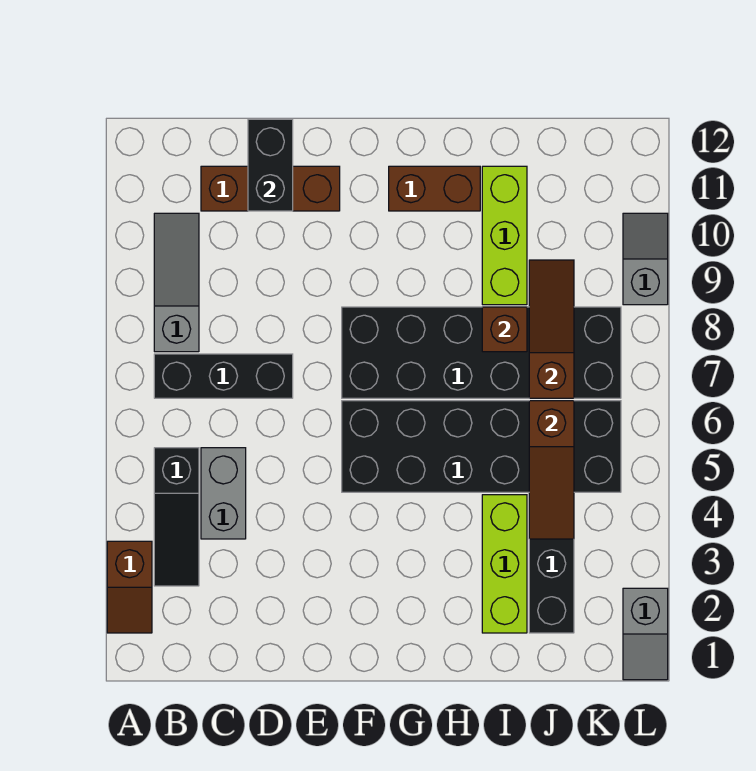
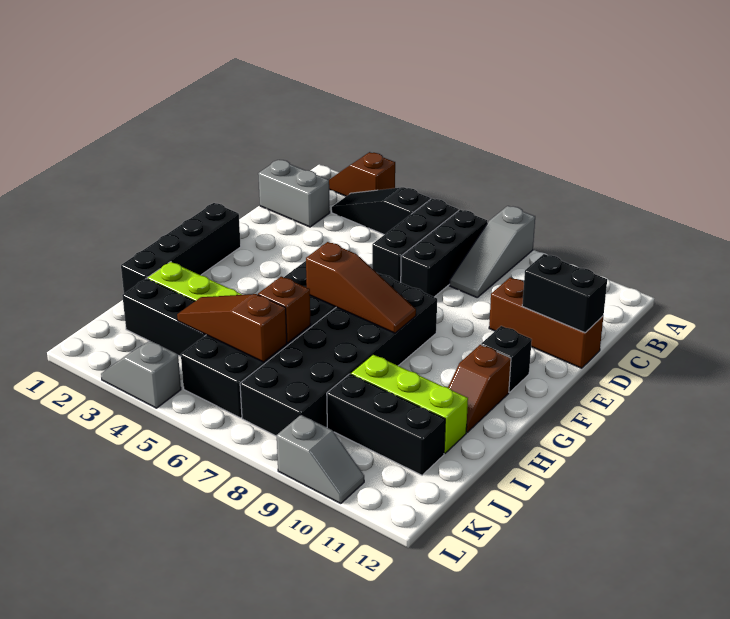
none -> black brick B6:D6 level 1
grey slope B8:B10 level 1 top 8 -> grey slope A8:C8 level 1 top A
grey brick C4:C5 level 1 -> grey brick C1:C2 level 1
brown brick C11:E11 level 1 -> brown brick D10:D12 level 1
none -> black brick F1:I1 level 1
none -> black brick F11 level 1
brown brick G11:H11 level 1 -> brown slope G11:H11 level 1 top G
brown brick I8 level 2 -> brown brick I6 level 2
brown slope J7:J9 level 2 top 7 -> brown slope G6:G8 level 2 top 6
none -> black brick J9:J11 level 1
grey slope L1:L2 level 1 top 2 -> grey slope L3:L4 level 1 top 4

